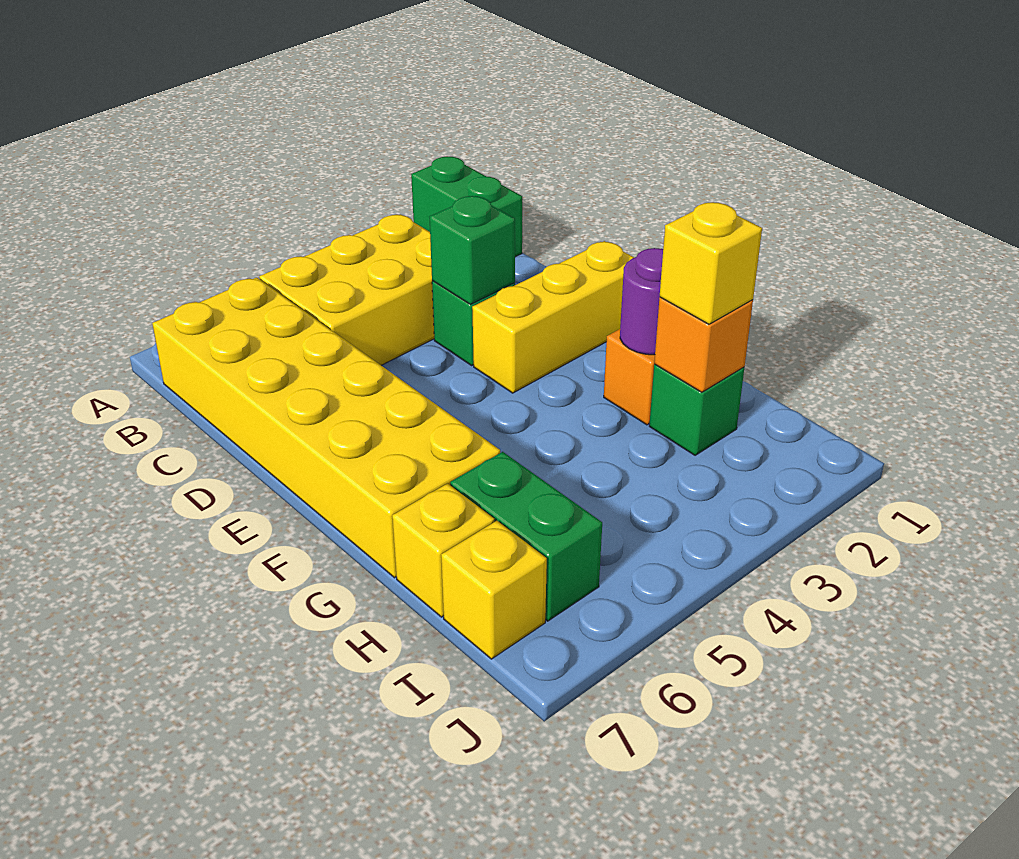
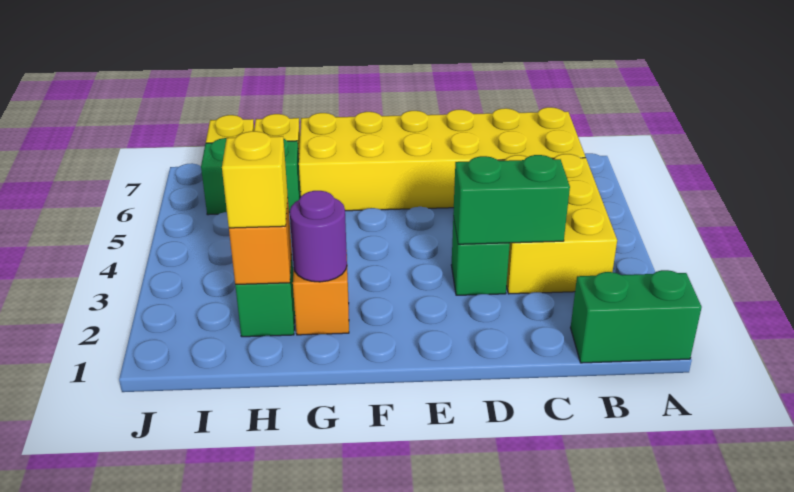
green brick D3 level 2 -> green brick C3:D3 level 2
yellow brick E1:E3 level 1 -> none

